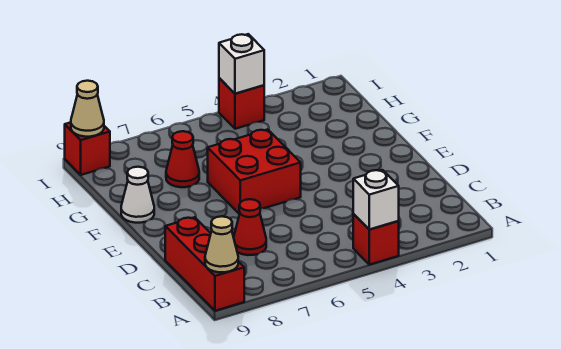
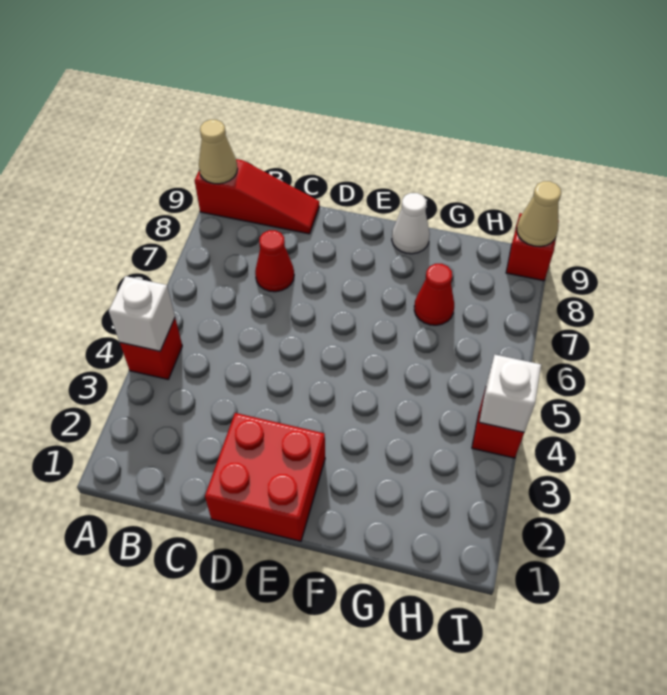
red brick A9:C9 level 1 -> red slope A9:C9 level 1 top A
red brick E5:F6 level 1 -> red brick D1:E2 level 1

